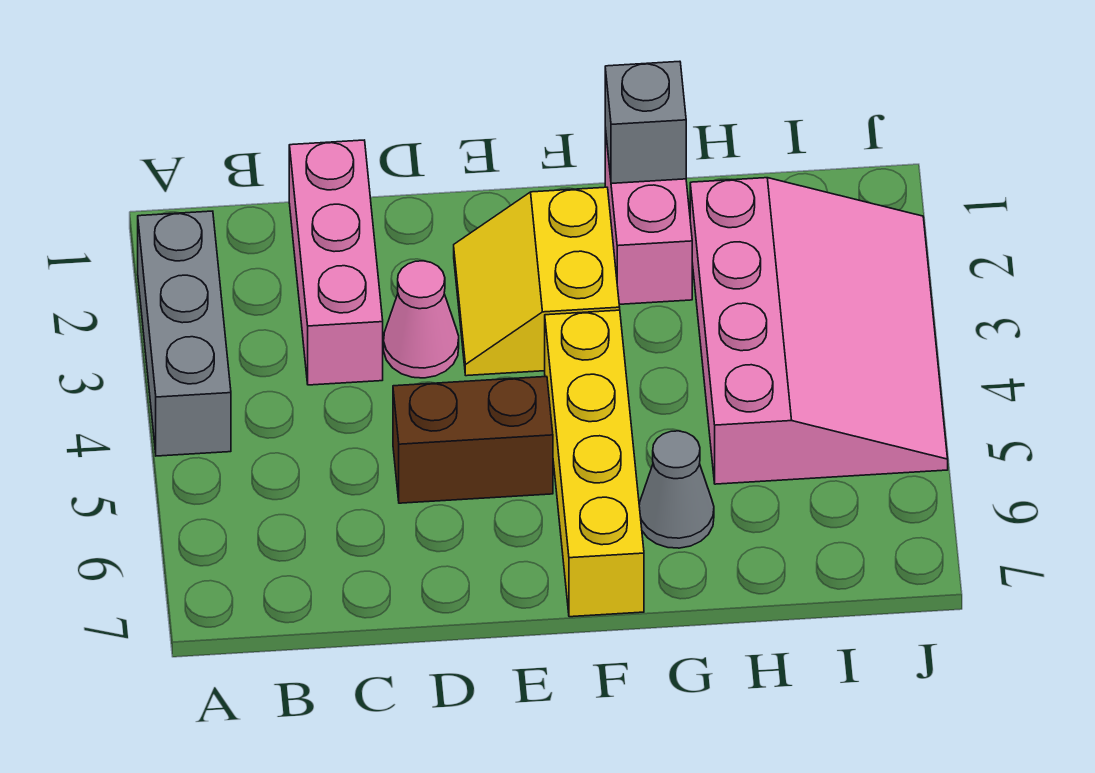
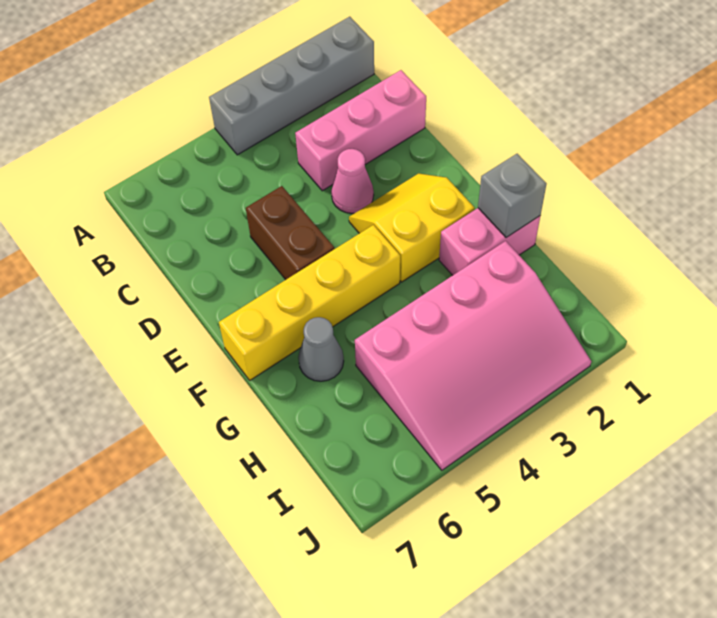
grey brick A2:A4 level 1 -> grey brick A1:A4 level 1

